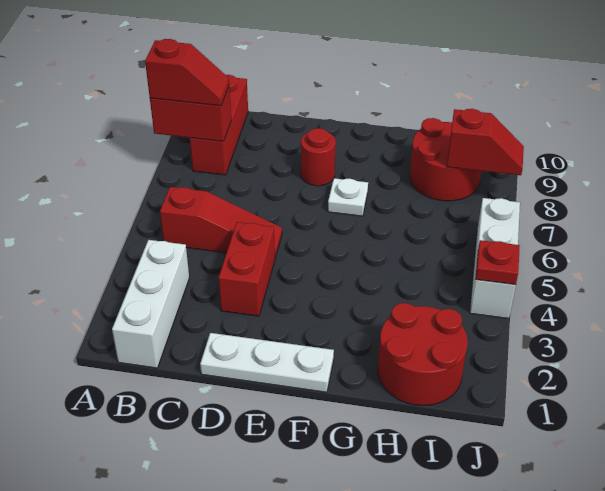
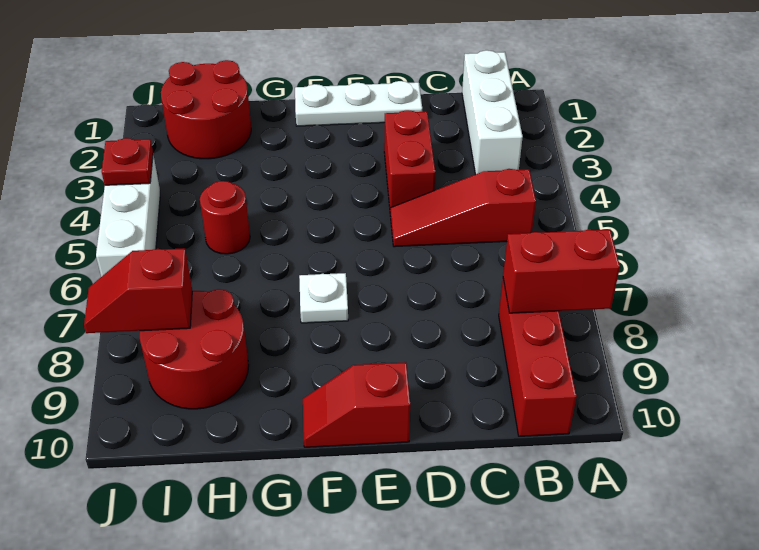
red slope A8:B8 level 3 top A -> red slope E10:F10 level 1 top E
red round brick E8 level 1 -> red round brick H5 level 1

